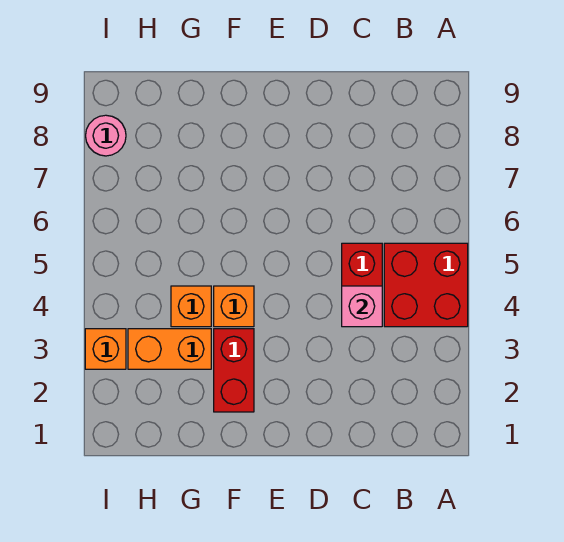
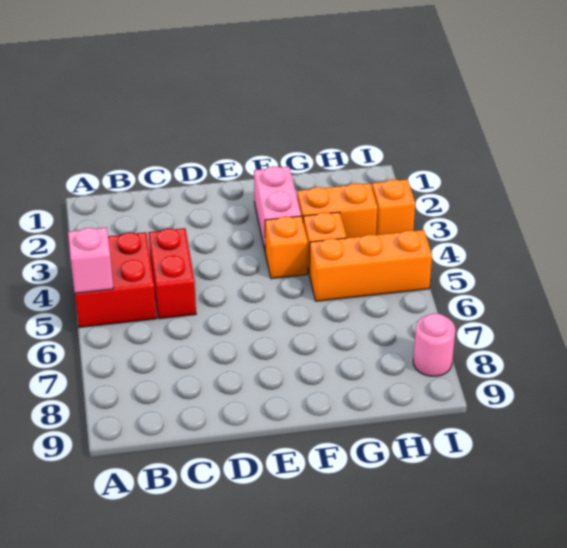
pink brick C4 level 2 -> pink brick A5 level 2
red brick F2:F3 level 1 -> pink brick F2:F3 level 1
none -> orange brick G5:I5 level 1

